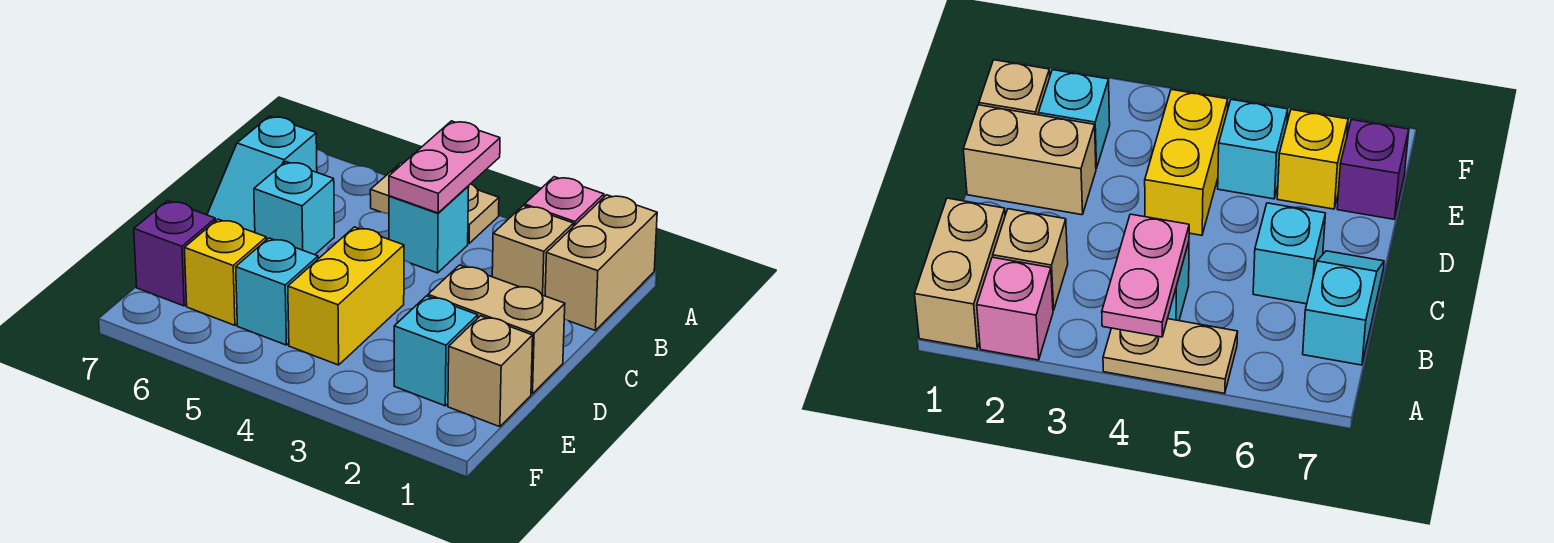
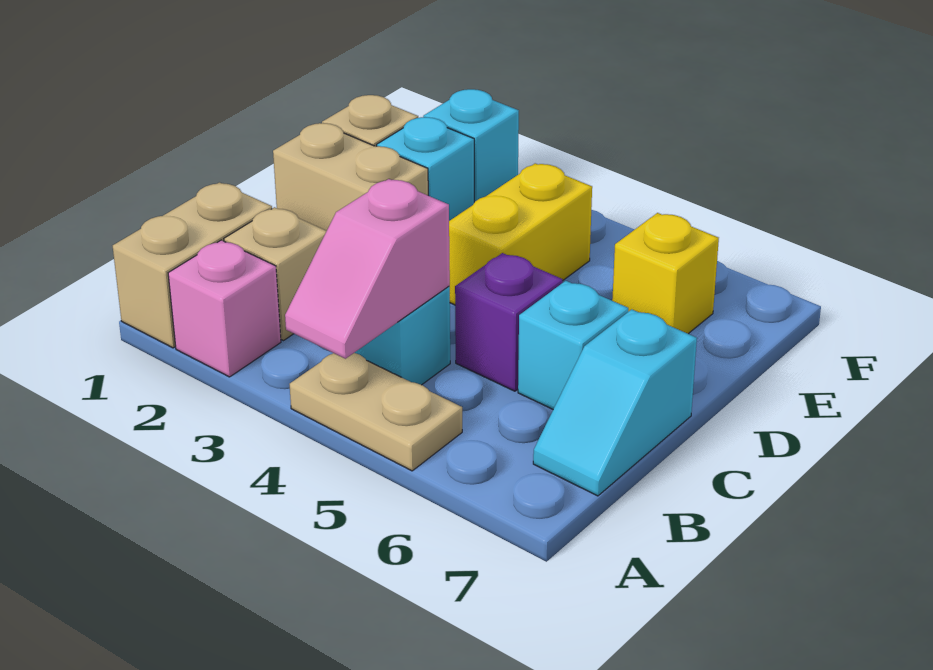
pink plate A4:B4 level 2 -> pink slope A4:B4 level 2 top B
cyan slope B7:C7 level 1 top B -> cyan slope B7:C7 level 1 top C
cyan brick E5 level 1 -> cyan brick F2 level 1
purple brick E7 level 1 -> purple brick C5 level 1

